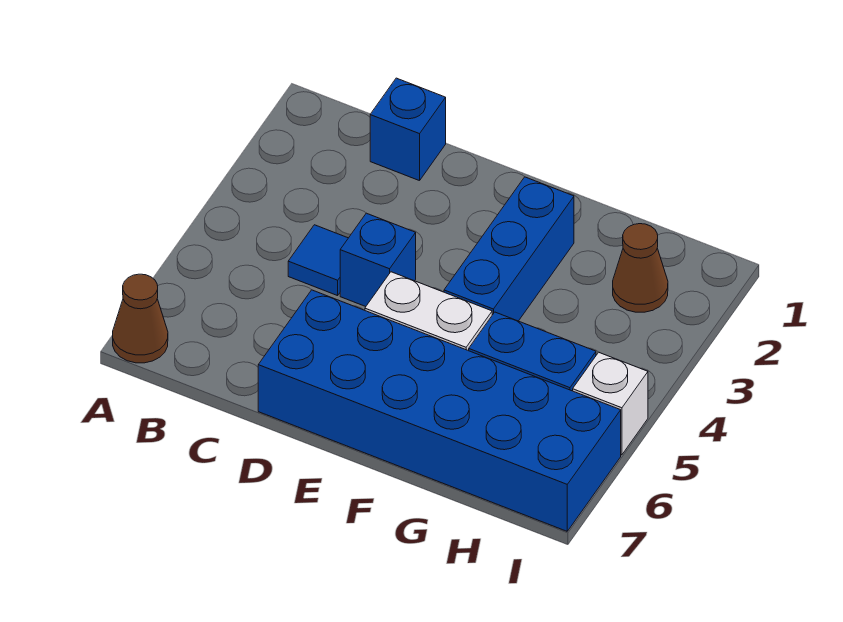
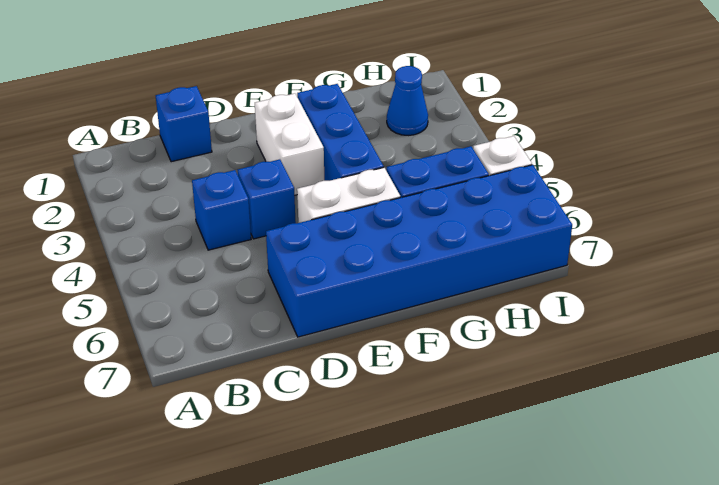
brown cone A7 level 1 -> none
blue tile C4 level 1 -> blue brick C4 level 1
none -> white brick E2:E3 level 1
brown cone H2 level 1 -> blue cone H2 level 1

